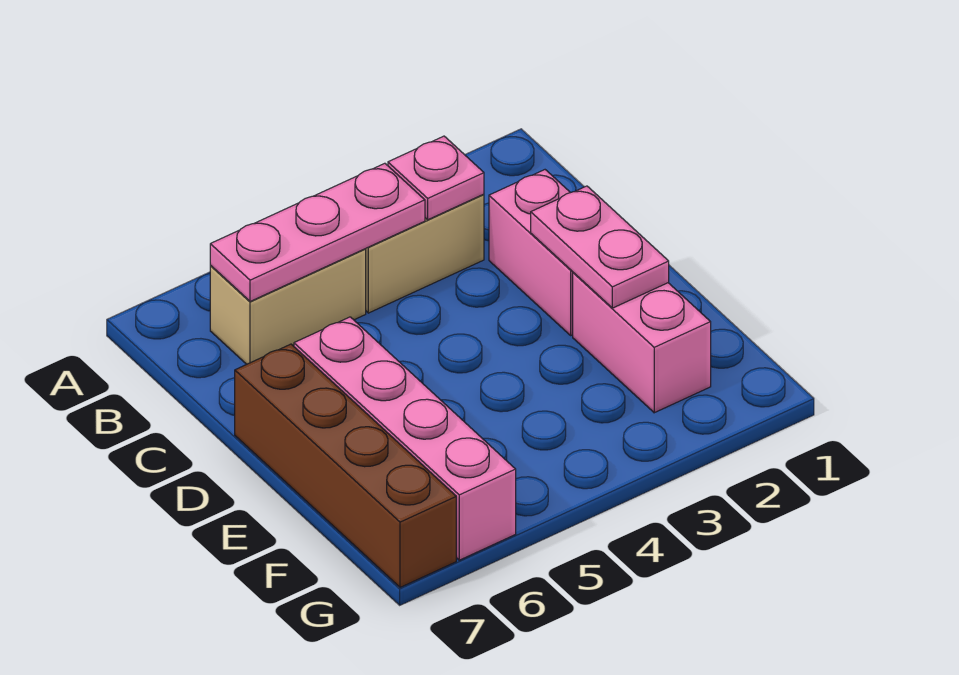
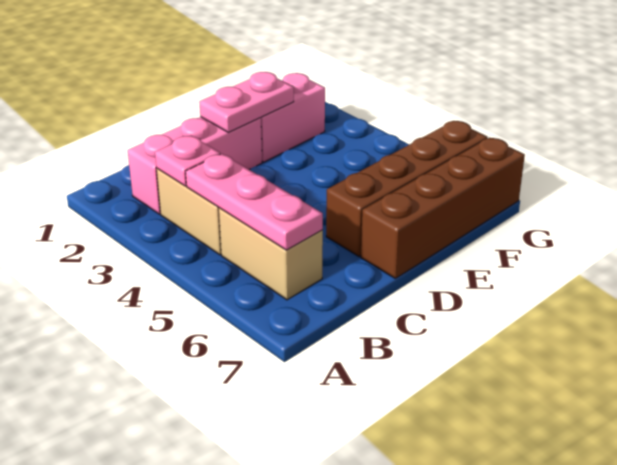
pink brick C2:D2 level 1 -> pink brick B2:D2 level 1
pink brick D6:G6 level 1 -> brown brick D6:G6 level 1

